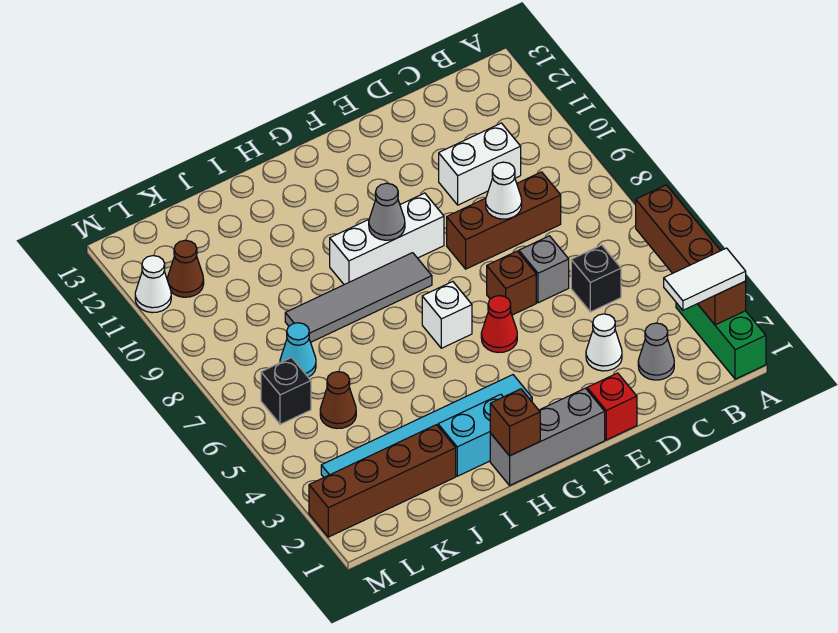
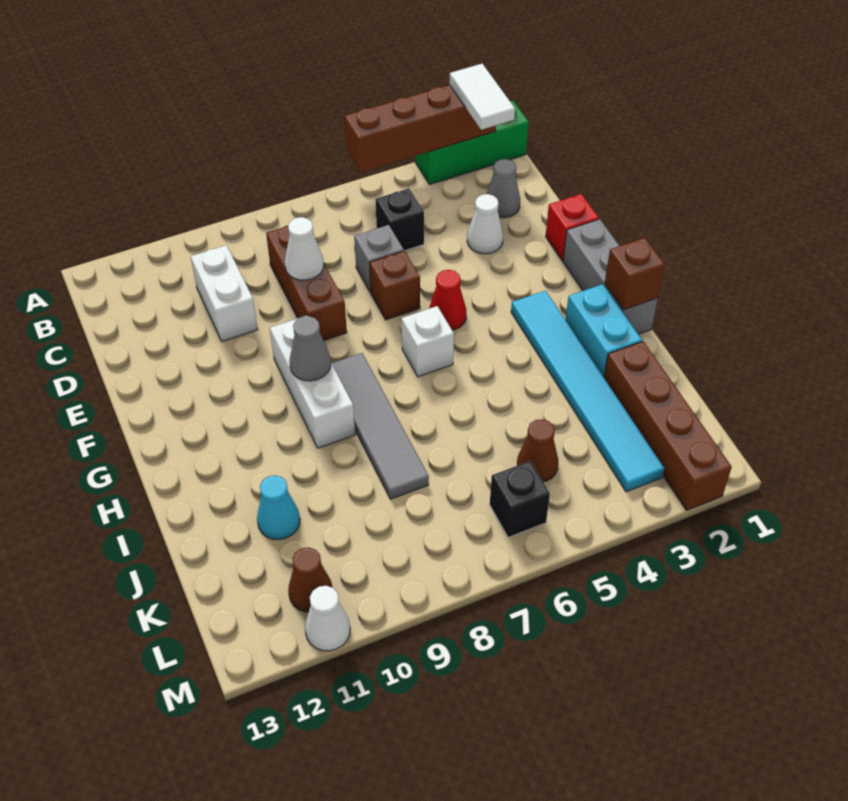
cyan cone K7 level 1 -> cyan cone J11 level 1

